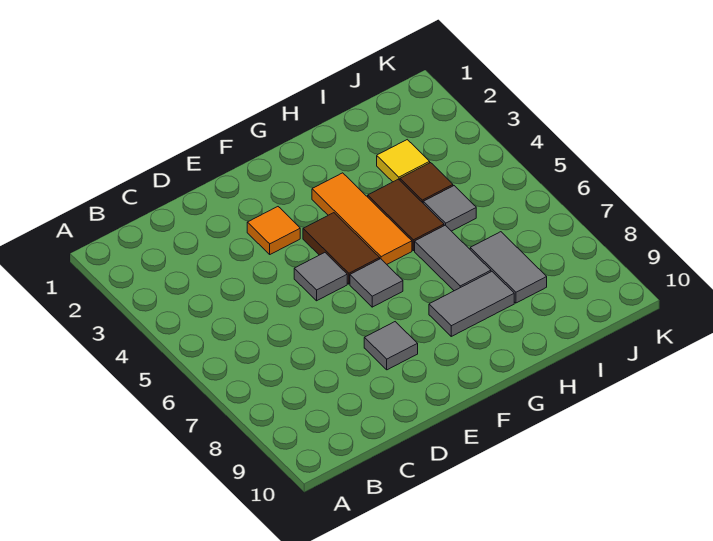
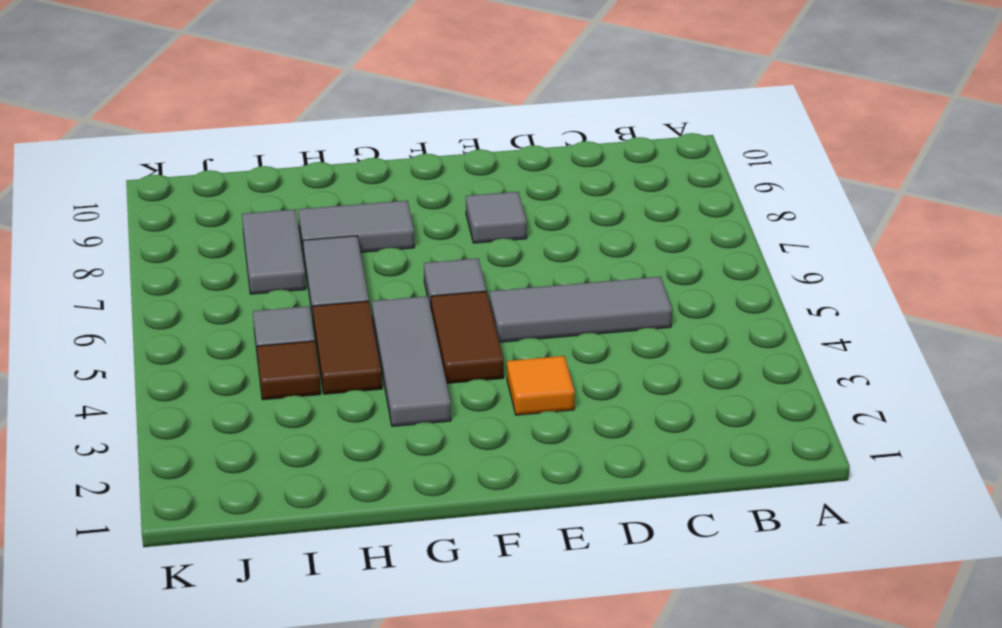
grey tile E5 level 1 -> grey tile C5:E5 level 1
orange tile G3:G5 level 1 -> grey tile G3:G5 level 1
yellow tile I3 level 1 -> none

